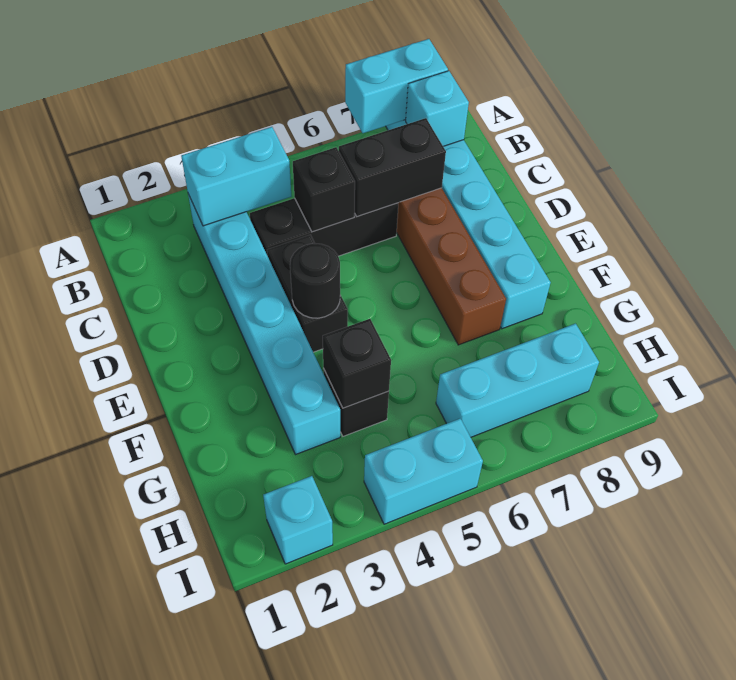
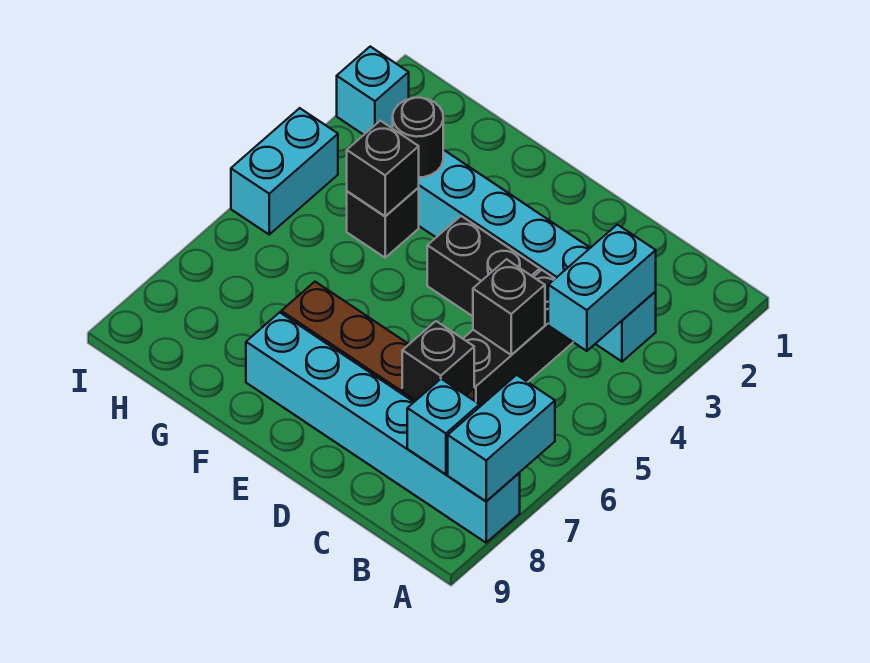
black brick C6:C7 level 2 -> black brick C7 level 2
black round brick E4 level 2 -> black round brick G3 level 2
cyan brick H6:H8 level 1 -> none

